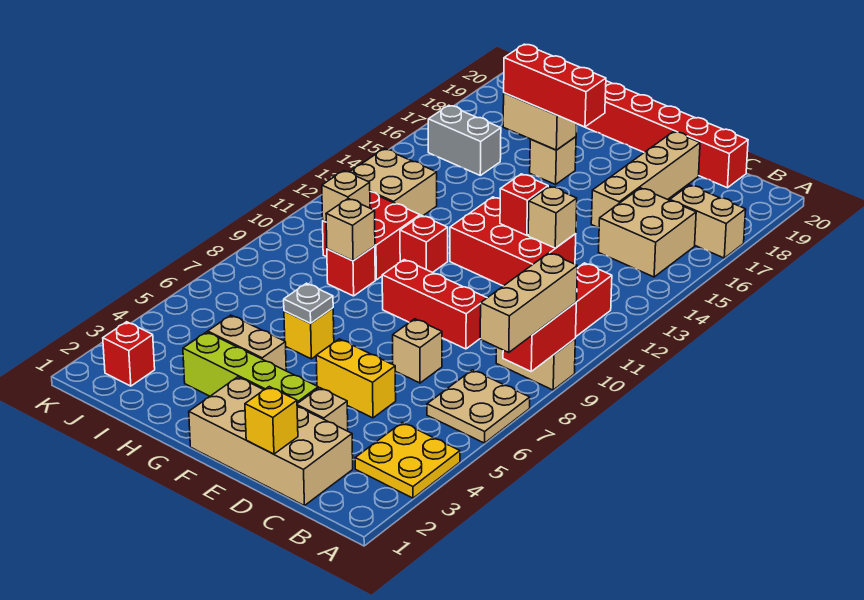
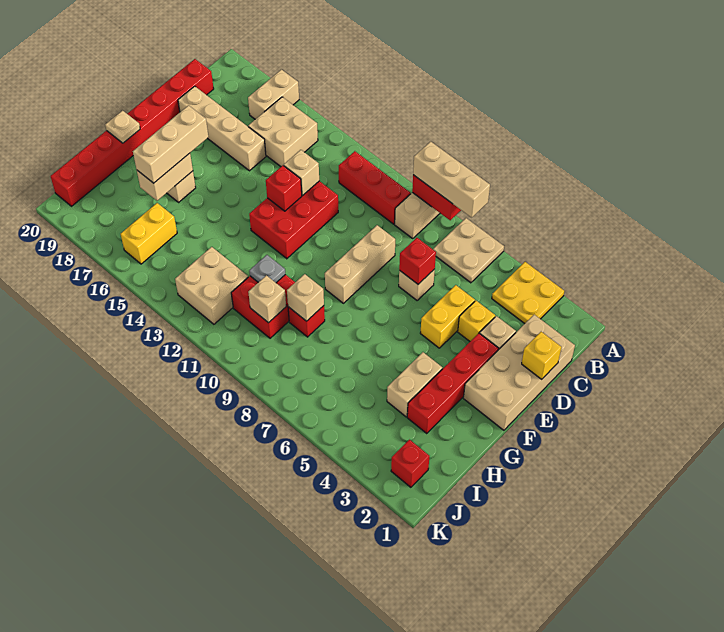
red brick D9:F9 level 1 -> tan brick D9:F9 level 1
lime brick E3:H3 level 1 -> red brick E3:H3 level 1
red brick F17:H17 level 3 -> tan brick F17:H17 level 3
yellow brick G6 level 1 -> yellow brick D4 level 1
grey plate G6 level 2 -> grey plate H11 level 2
red brick G11 level 1 -> red brick D7 level 2
none -> tan plate G20 level 2
grey brick I16:J16 level 1 -> yellow brick I16:J16 level 1

